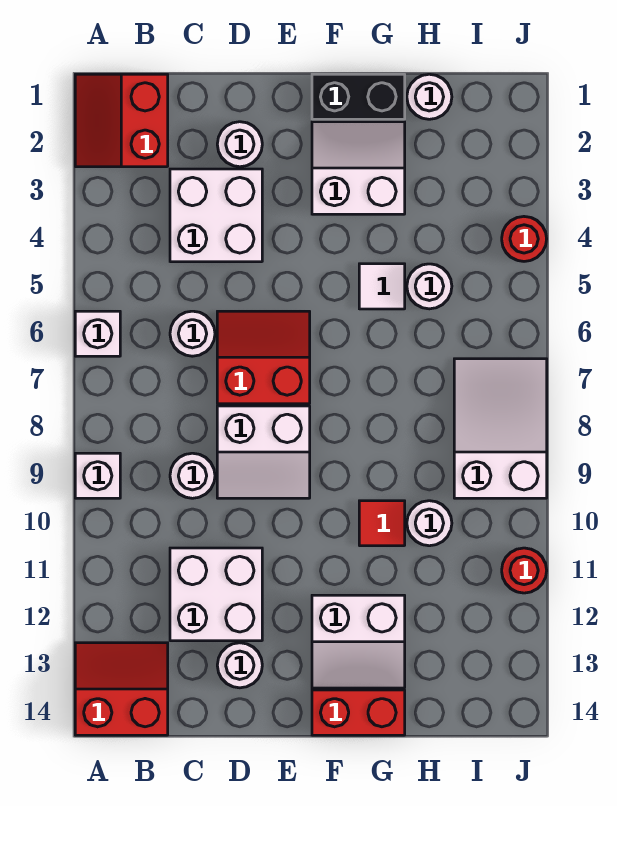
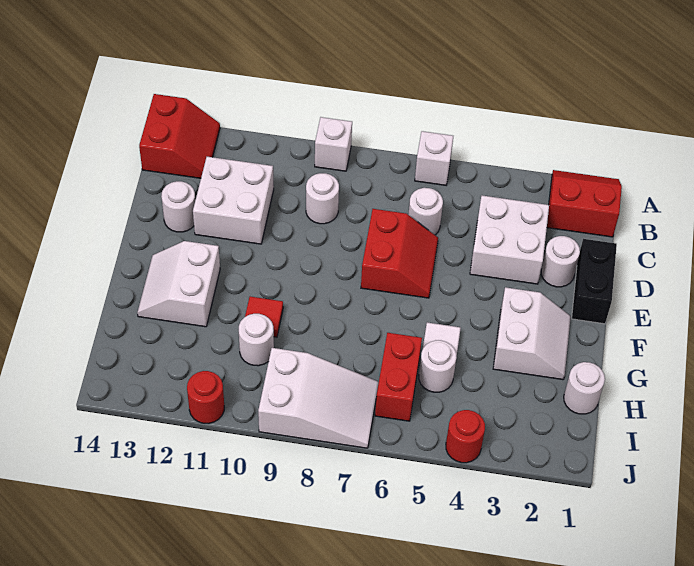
white slope D8:E9 level 1 top 8 -> none
black brick F1:G1 level 1 -> black brick D1:E1 level 1
red brick F14:G14 level 1 -> red brick H6:I6 level 1

